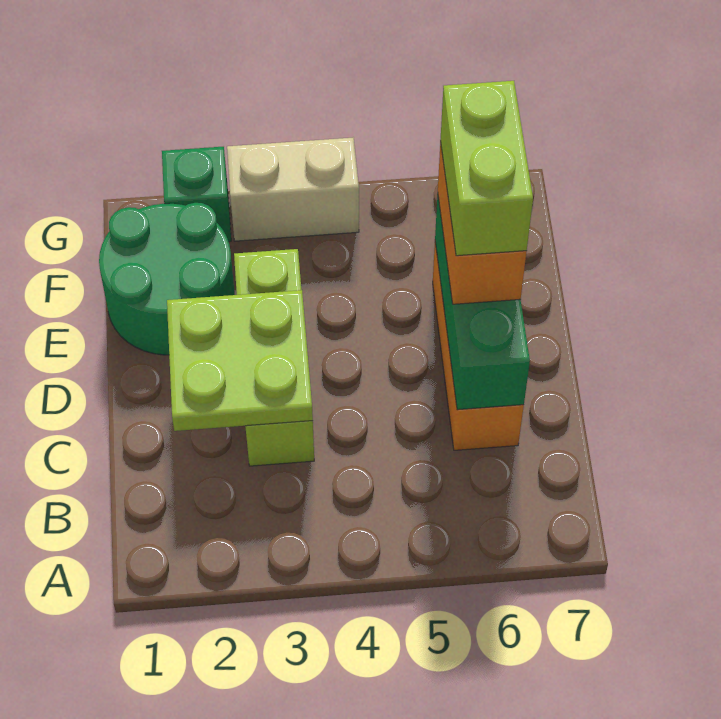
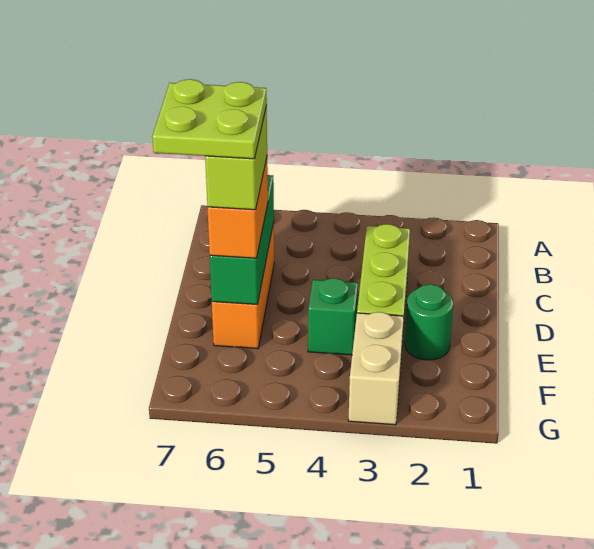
lime plate C2:D3 level 2 -> lime plate D6:E7 level 5
green round brick E1:F2 level 1 -> green round brick E2 level 1
green brick G2 level 1 -> green brick E4 level 1
tan brick G3:G4 level 1 -> tan brick F3:G3 level 1

